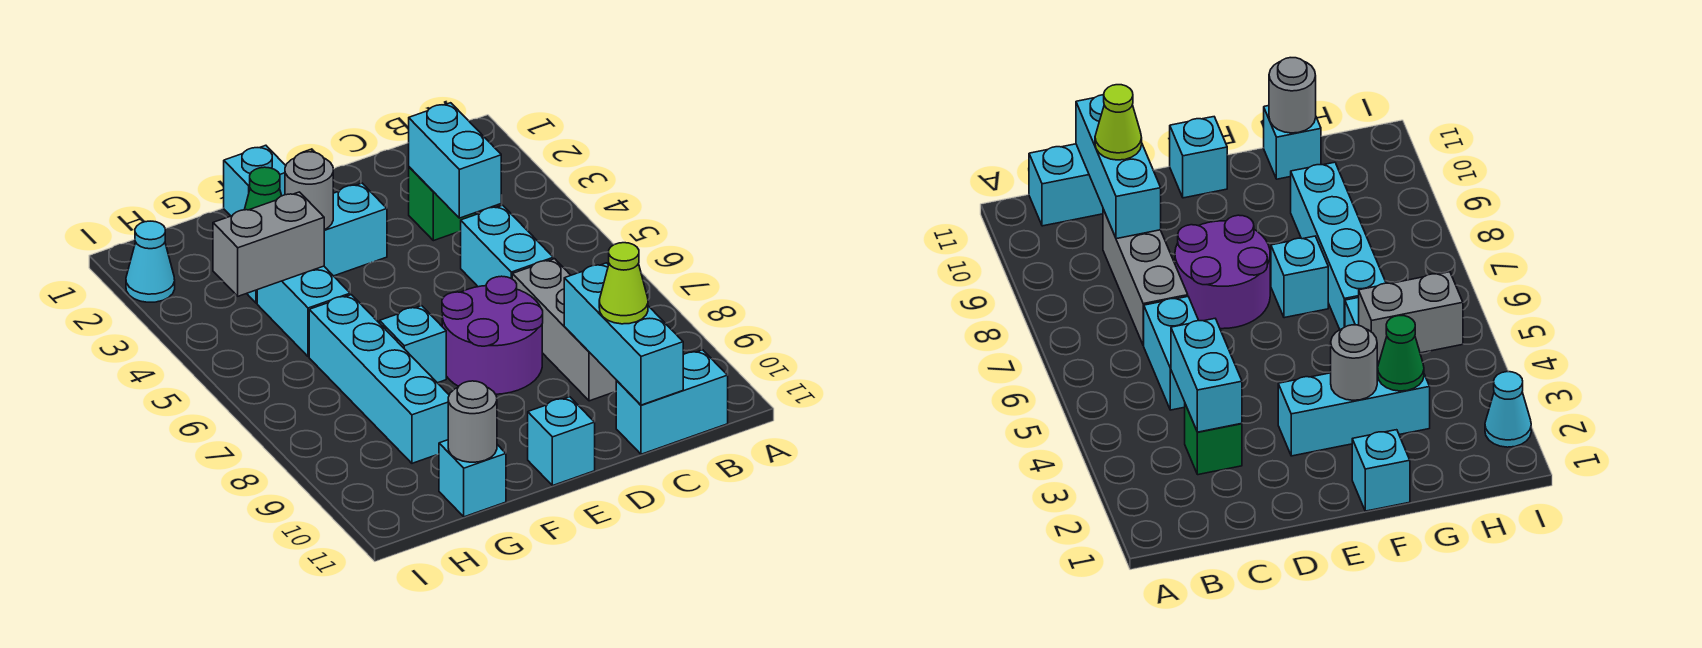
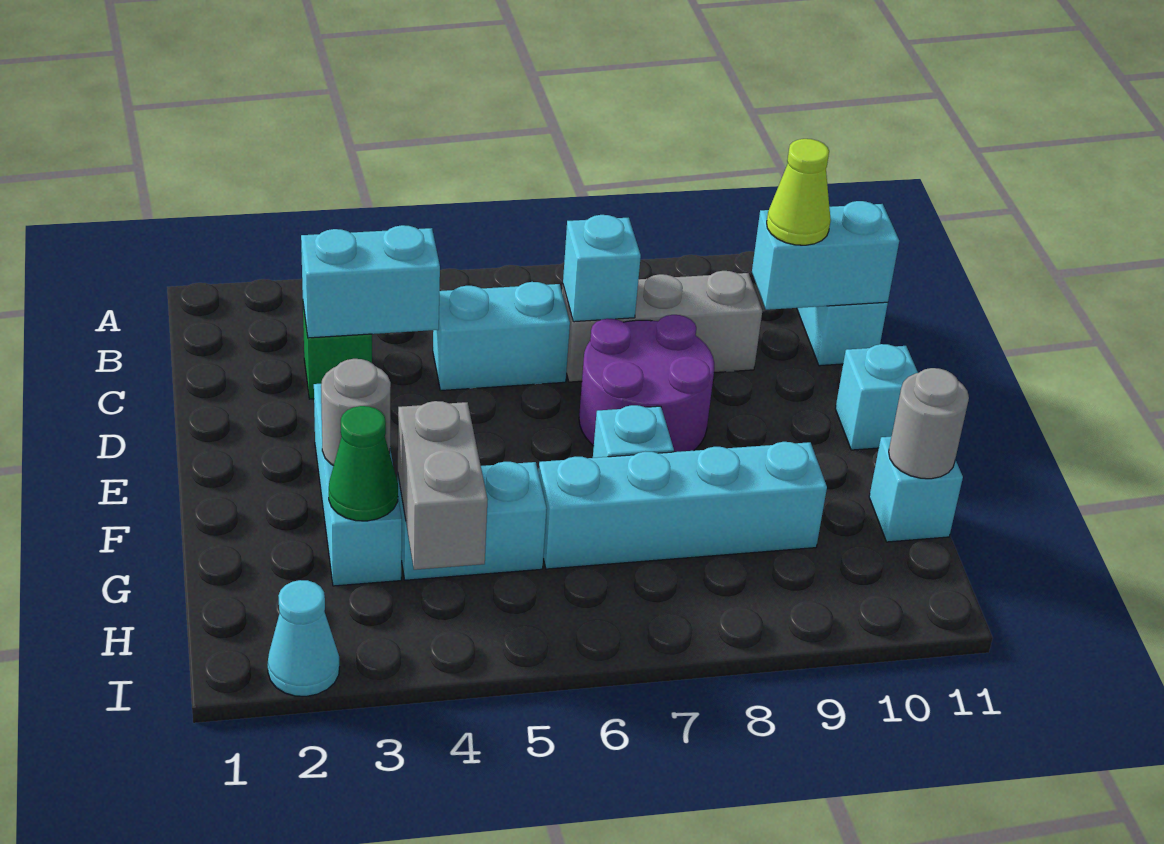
cyan brick C9:C11 level 2 -> cyan brick C10:C11 level 2
cyan brick F1 level 1 -> cyan brick C7 level 2

